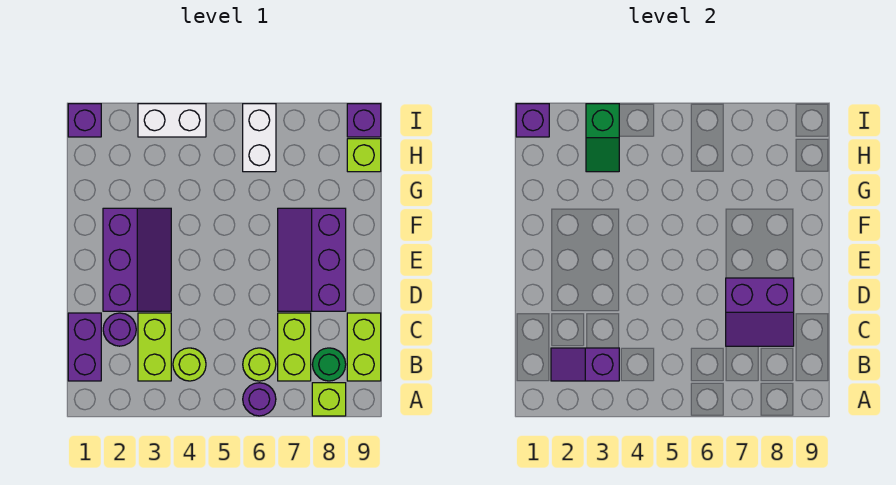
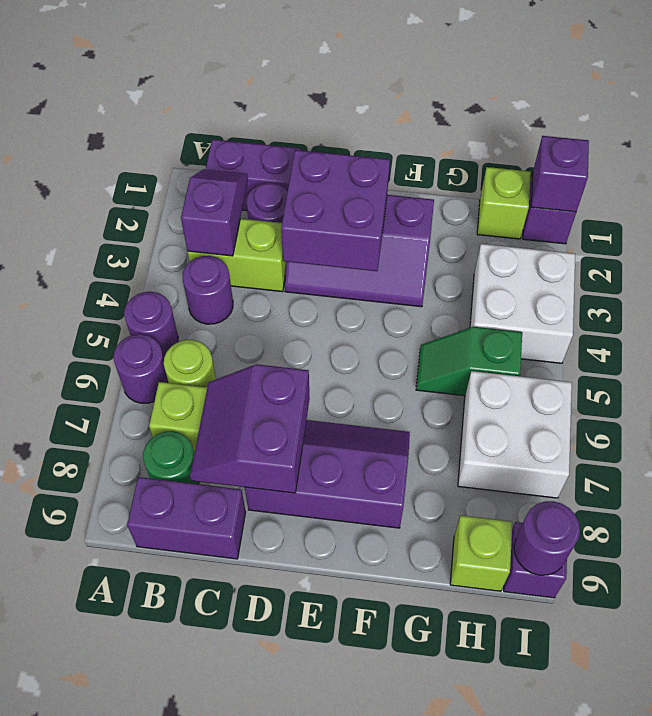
none -> purple round brick A5 level 1
lime brick A8 level 1 -> lime brick H1 level 1
lime round brick B4 level 1 -> purple round brick B4 level 1
lime brick B9:C9 level 1 -> purple brick B9:C9 level 1
none -> purple brick D2:E3 level 2
green slope H3:I3 level 2 top I -> green slope G5:H5 level 1 top H
white brick H6:I6 level 1 -> white brick H6:I7 level 1
white brick I3:I4 level 1 -> white brick H3:I4 level 1
none -> purple round brick I9 level 2

